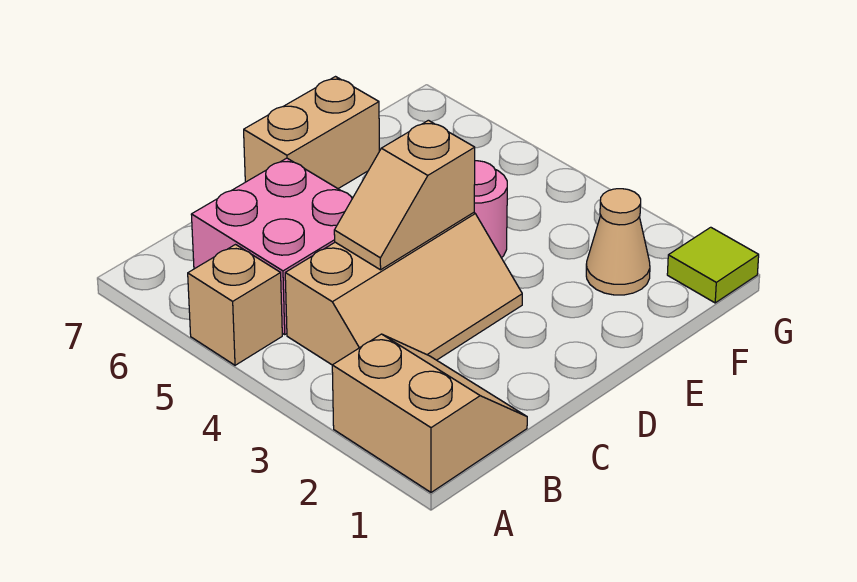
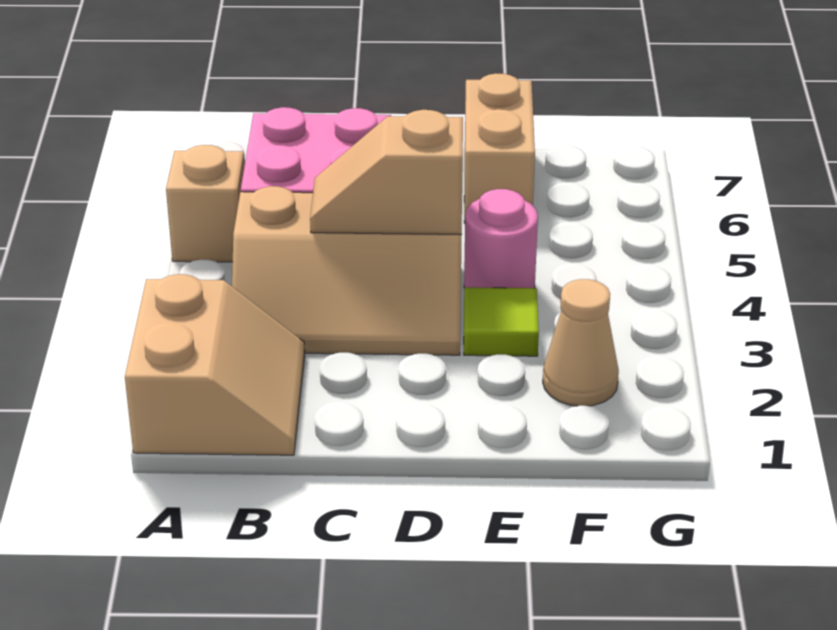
tan brick D7:E7 level 1 -> tan brick E6:E7 level 1
lime tile G1 level 1 -> lime tile E3 level 1

